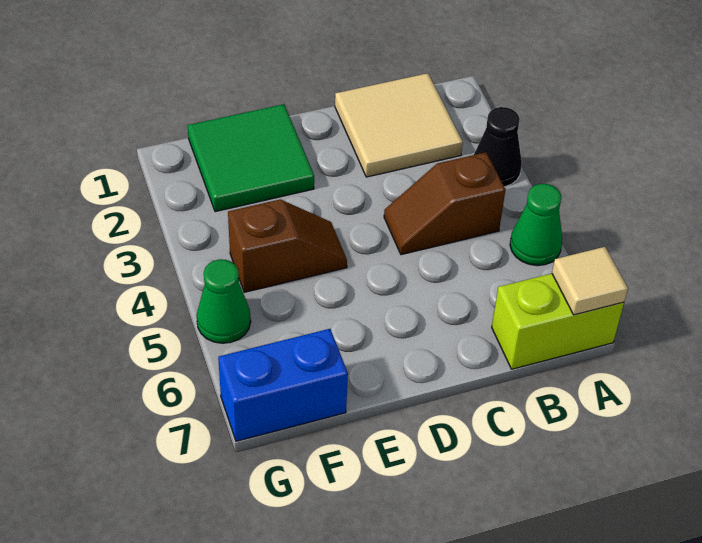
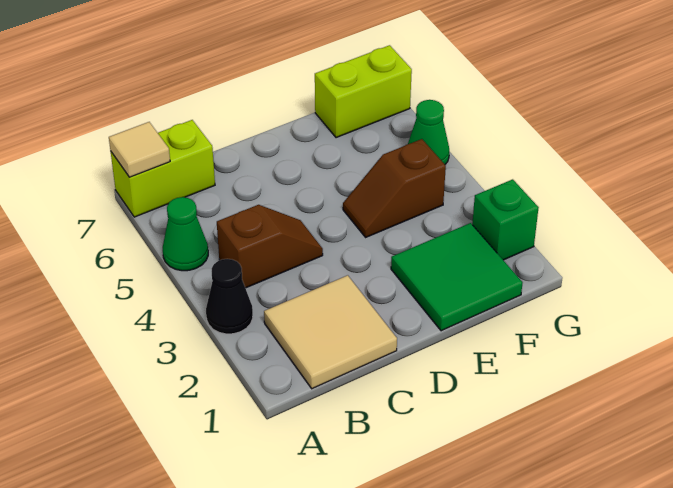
blue brick F7:G7 level 1 -> lime brick F7:G7 level 1
none -> green brick G2 level 1

